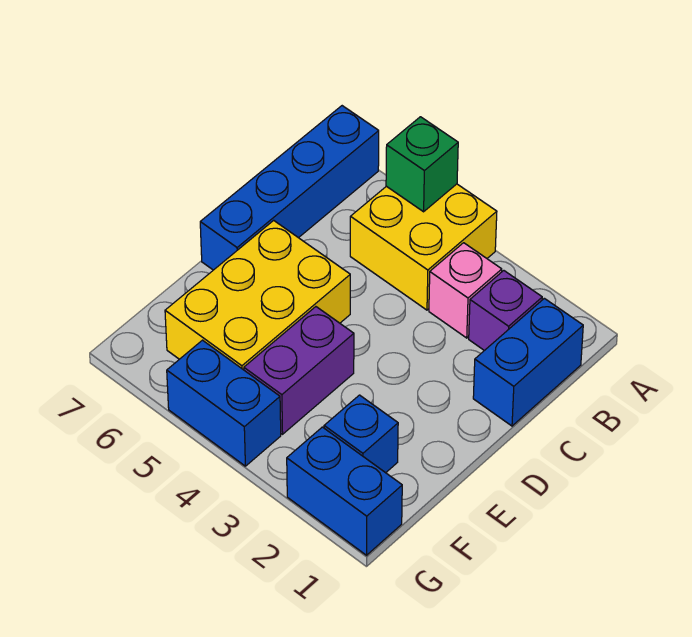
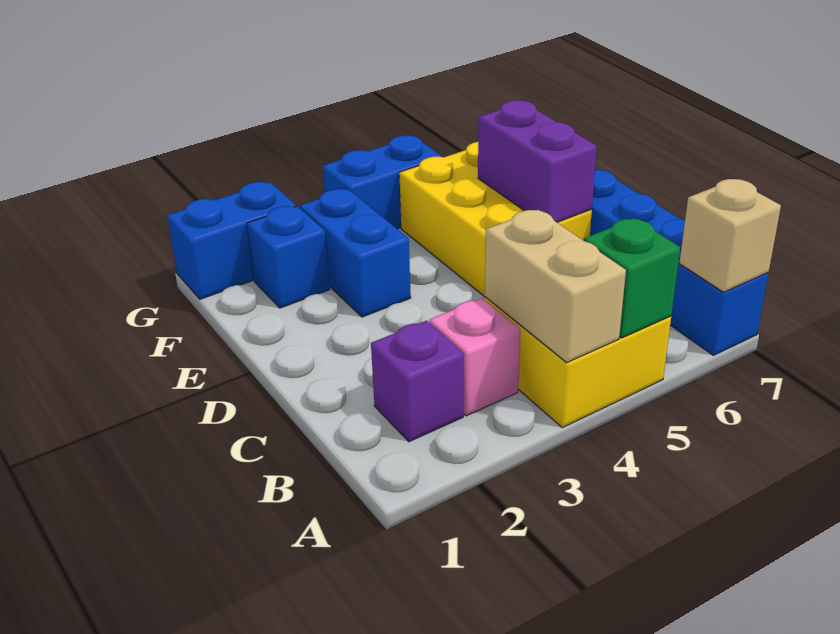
none -> tan brick A4:B4 level 2
none -> tan brick A7 level 2
blue brick B1:C1 level 1 -> blue brick E3:F3 level 1
purple brick E4:F4 level 1 -> purple brick D6:E6 level 2

